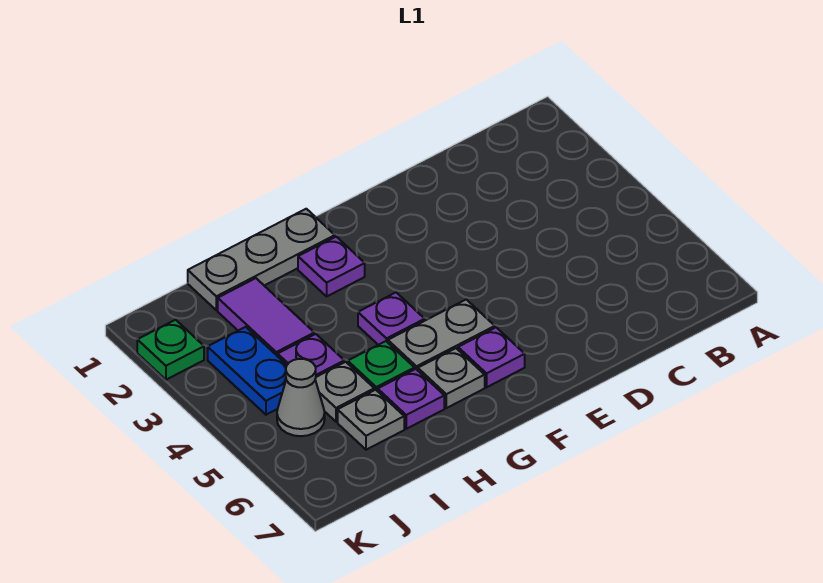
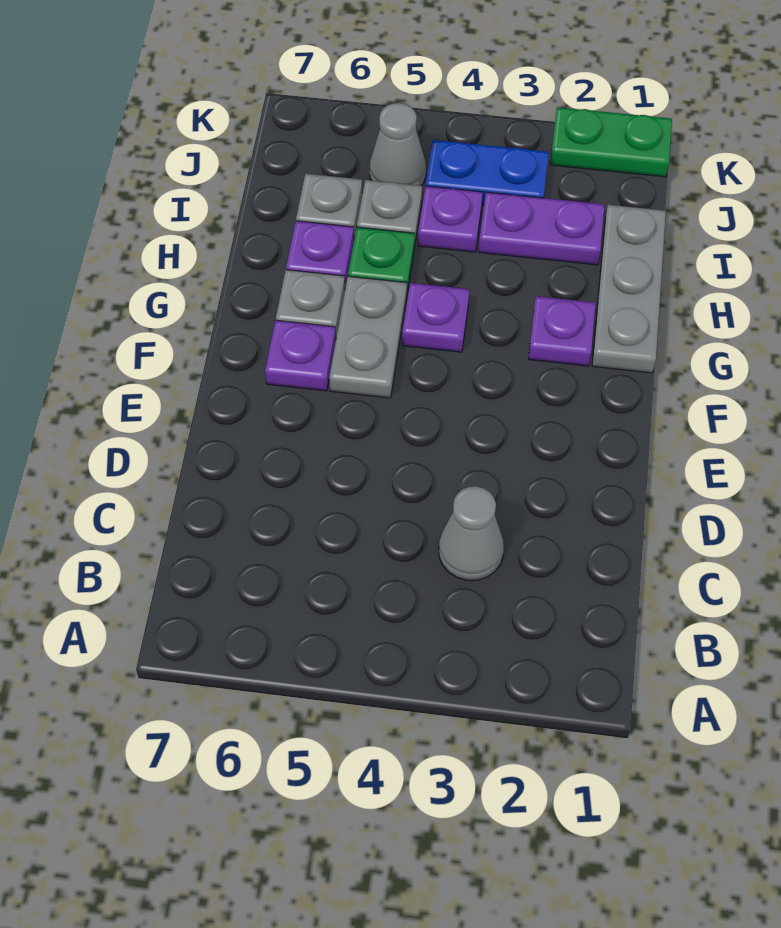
none -> grey cone C3 level 1
purple tile I2:I3 level 1 -> purple plate I2:I3 level 1
green plate K2 level 1 -> green plate K1:K2 level 1

